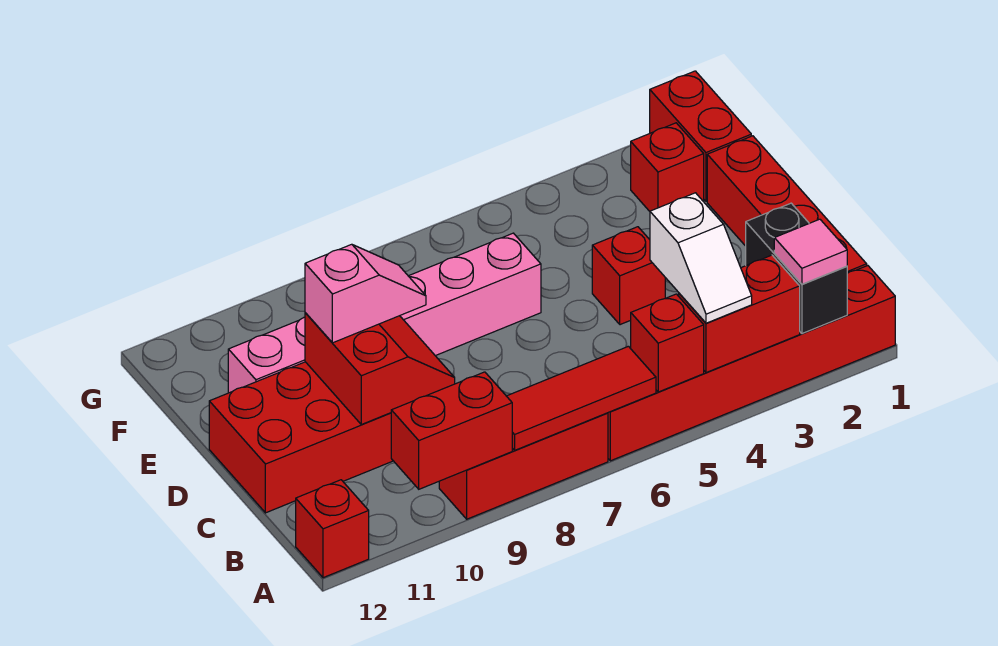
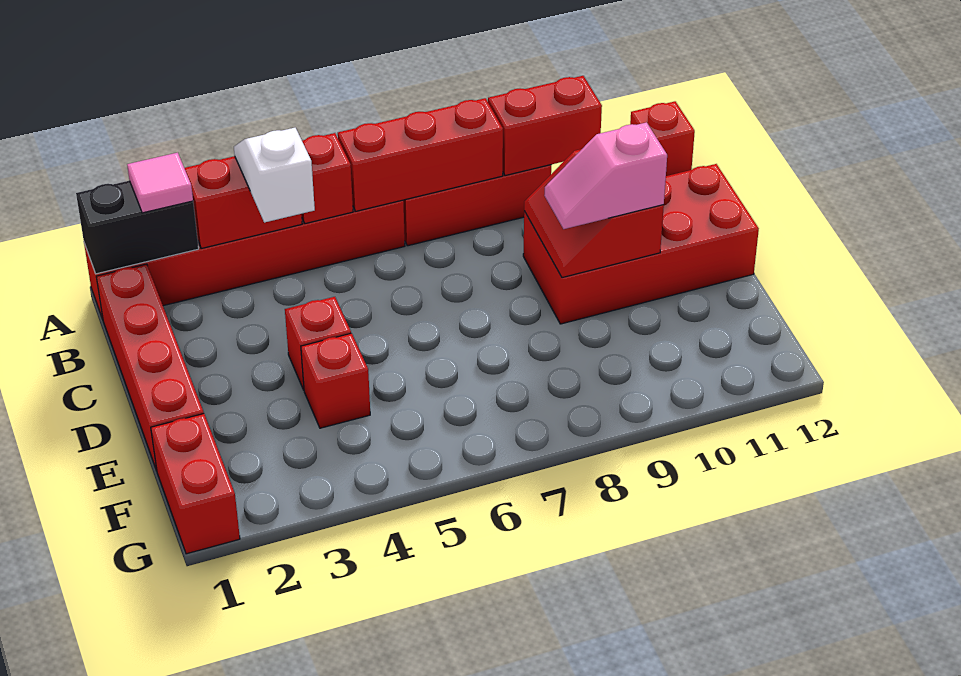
black brick A2:B2 level 2 -> black brick A1:A2 level 2
red tile A6:A8 level 2 -> red brick A6:A8 level 2
pink brick E6:E11 level 1 -> none
red brick F2 level 1 -> red brick E4 level 1

